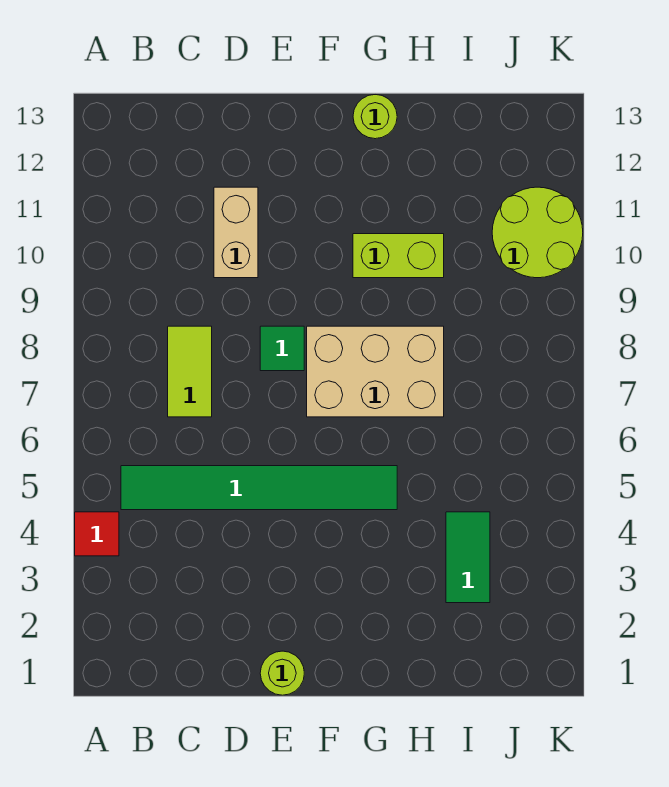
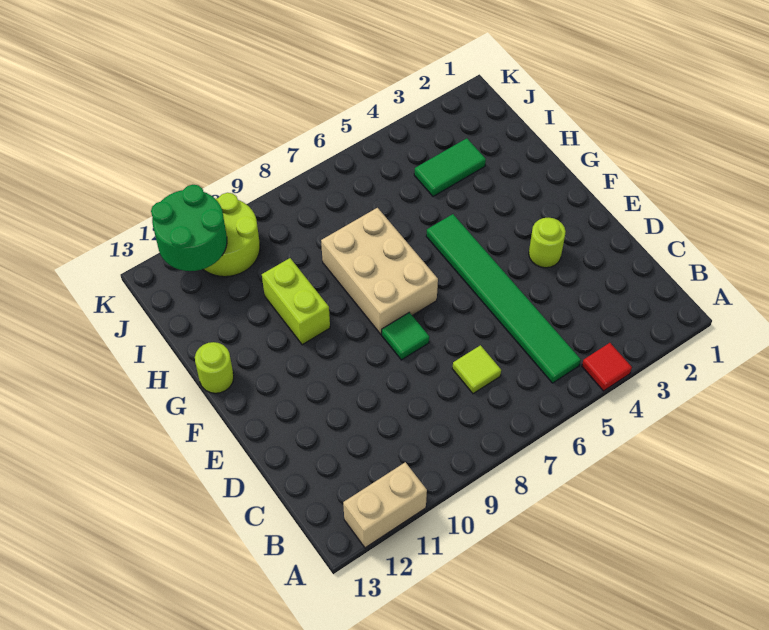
lime tile C7:C8 level 1 -> lime tile C7 level 1
tan brick D10:D11 level 1 -> tan brick A11:A12 level 1
lime round brick E1 level 1 -> lime round brick E3 level 1
none -> green round brick J11:K12 level 2

